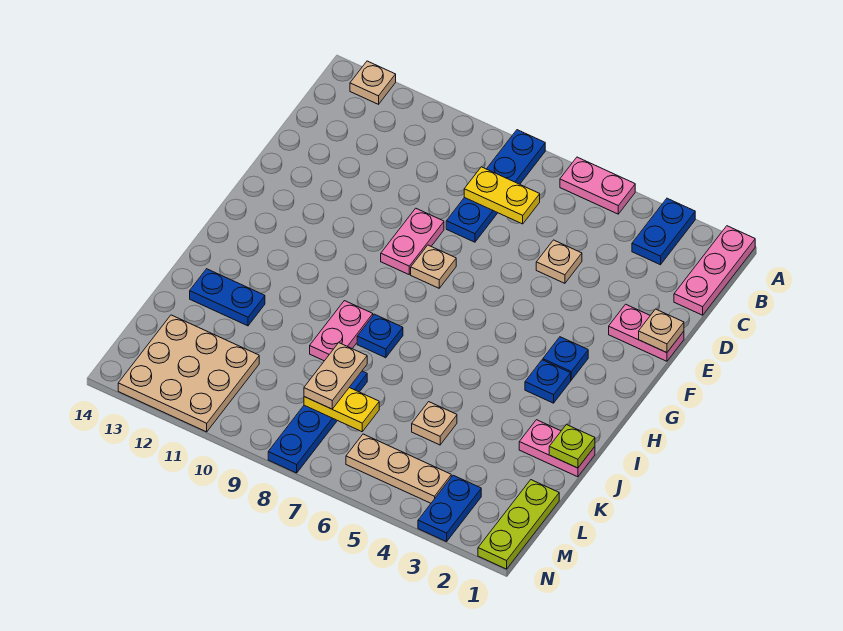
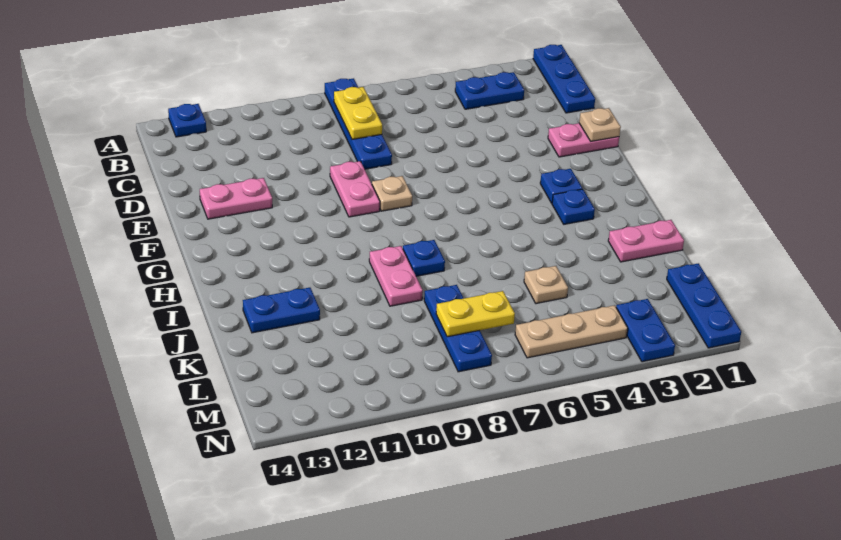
pink plate A1:C1 level 1 -> blue plate A1:C1 level 1
blue plate A3:B3 level 1 -> blue plate B3:B4 level 1
pink plate A5:A6 level 1 -> pink plate E12:E13 level 1
tan plate A13 level 1 -> blue plate A13 level 1
yellow plate C7:C8 level 2 -> yellow plate B8:C8 level 2
tan plate D5 level 1 -> none
lime plate J1 level 2 -> none
blue plate K8:N8 level 1 -> blue plate K8:M8 level 1
tan plate K8:L8 level 3 -> none
lime plate L1:N1 level 1 -> blue plate L1:N1 level 1
tan plate L11:N13 level 1 -> none

